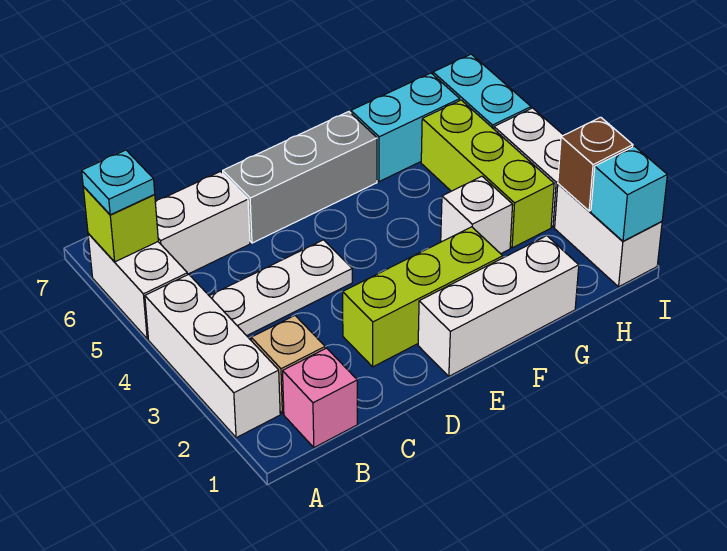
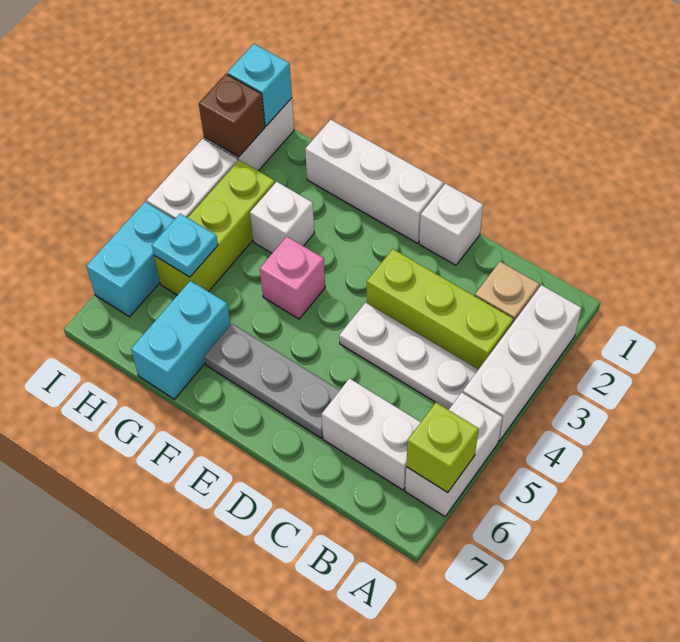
cyan plate A6 level 3 -> cyan plate H5 level 2
pink brick B1 level 1 -> pink brick F4 level 1
none -> white brick D1 level 1
lime brick D2:F2 level 1 -> lime brick B3:D3 level 1
grey brick D6:F6 level 1 -> grey plate D6:F6 level 1
cyan brick G6:H6 level 1 -> cyan brick G6:G7 level 1

